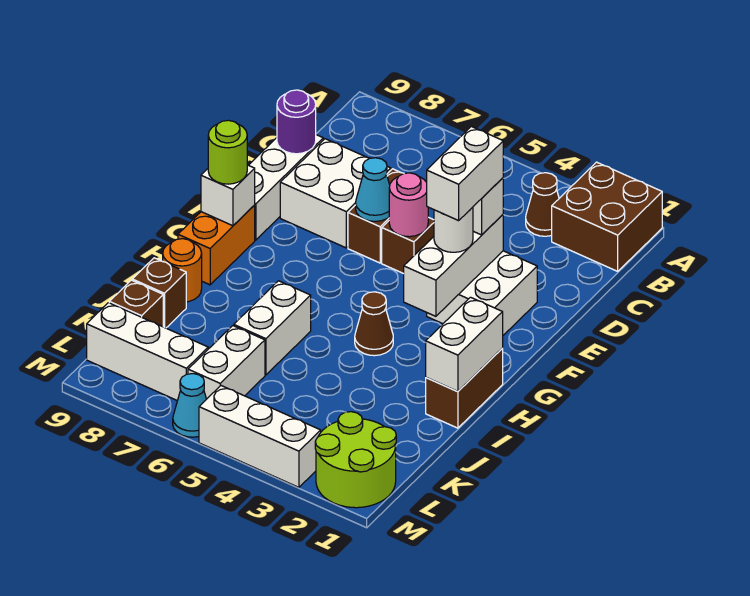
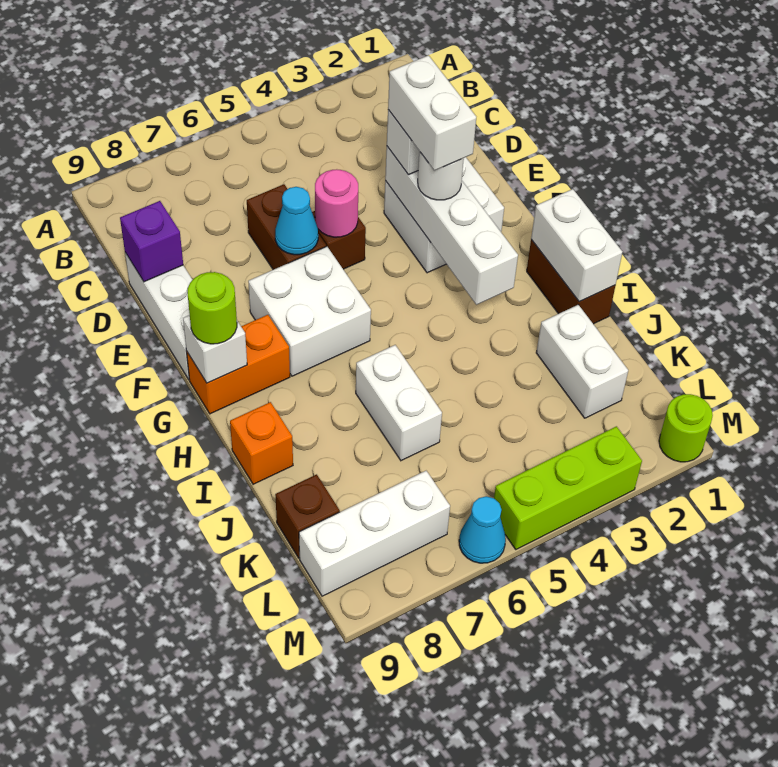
brown brick A1:B2 level 1 -> none
brown cone B3 level 1 -> none
white brick D7:E8 level 1 -> white brick F6:G7 level 1
purple round brick D9 level 2 -> purple brick D9 level 2
white brick E3:G3 level 2 -> white brick E3:H3 level 2
orange brick G9:H9 level 1 -> orange brick G8:G9 level 1
brown cone H4 level 1 -> none
orange round brick I9 level 1 -> orange brick I9 level 1
brown brick J9 level 1 -> none
white brick K6:L6 level 1 -> white brick J2:K2 level 1
lime round brick L1:M2 level 1 -> lime round brick M1 level 1
white brick M3:M5 level 1 -> lime brick M3:M5 level 1

